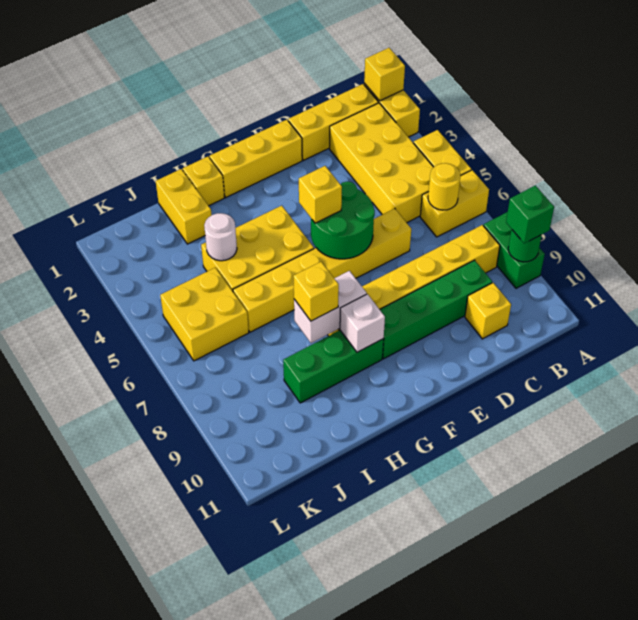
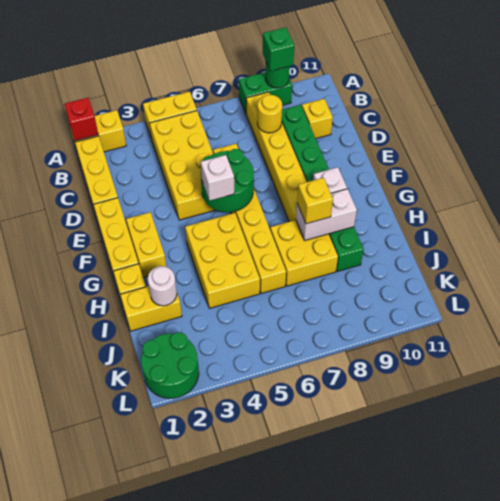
yellow brick A1 level 2 -> red brick A1 level 2
yellow brick A6:B6 level 1 -> yellow brick F2:G2 level 1
yellow brick B2:C5 level 1 -> yellow brick B4:E5 level 1
yellow round brick B6 level 2 -> yellow round brick C8 level 2
yellow brick F5 level 3 -> white brick F5 level 3
white brick G8:H8 level 2 -> white brick H8:H9 level 2
white round brick I4 level 2 -> white round brick I2 level 2
yellow brick J5:K6 level 1 -> yellow brick H7:I8 level 1
none -> green round brick K1:L2 level 1

